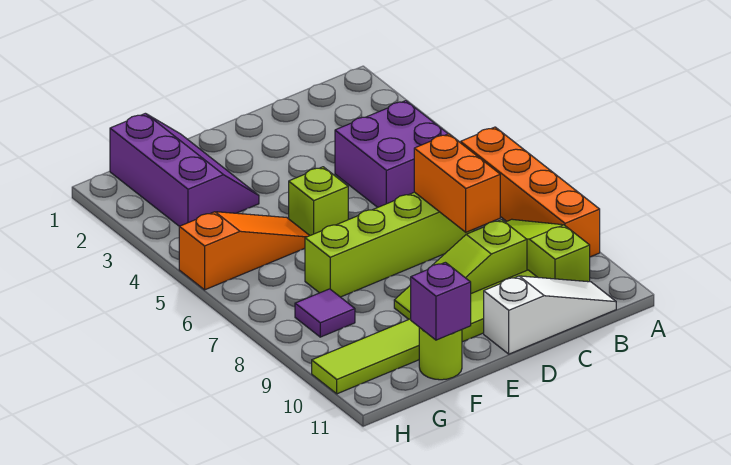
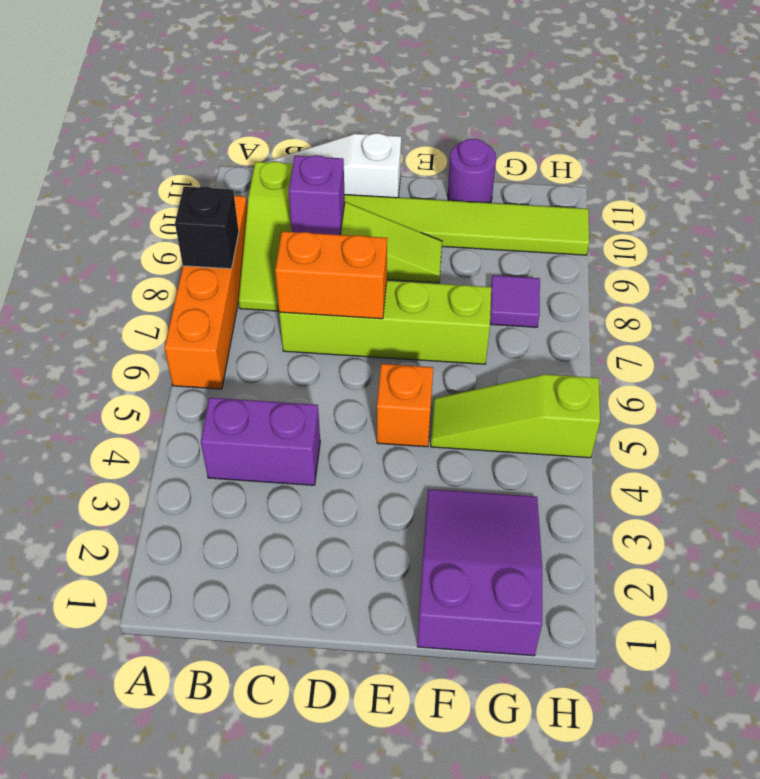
none -> black brick A8 level 2
purple brick B4:C5 level 1 -> purple brick B4:C4 level 1
orange brick C7:C8 level 2 -> orange brick C7:D7 level 2
lime brick E5 level 1 -> orange brick E5 level 1
purple slope F1:G3 level 1 top G -> purple slope F1:G3 level 1 top 1
orange slope F5:H5 level 1 top H -> lime slope F5:H5 level 1 top H
lime round brick F11 level 1 -> purple round brick F11 level 1
purple brick F11 level 2 -> purple brick C9 level 2

